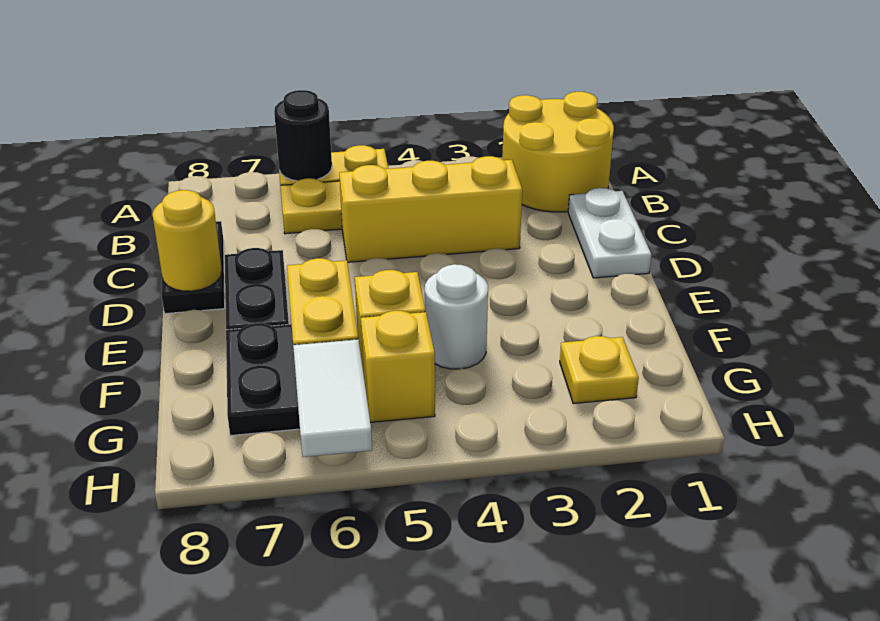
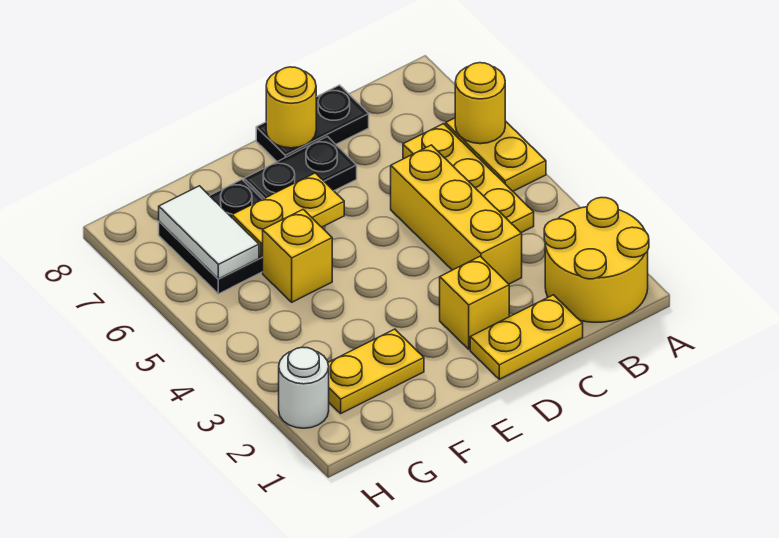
black round brick A6 level 2 -> yellow round brick A6 level 2
white plate C1:D1 level 1 -> yellow plate C1:D1 level 1
white round brick F4 level 1 -> white round brick H2 level 1
yellow plate G2 level 1 -> yellow plate F2:G2 level 1
yellow brick G5 level 1 -> yellow brick D2 level 1
white tile G6:H6 level 2 -> white tile G6:G7 level 2

